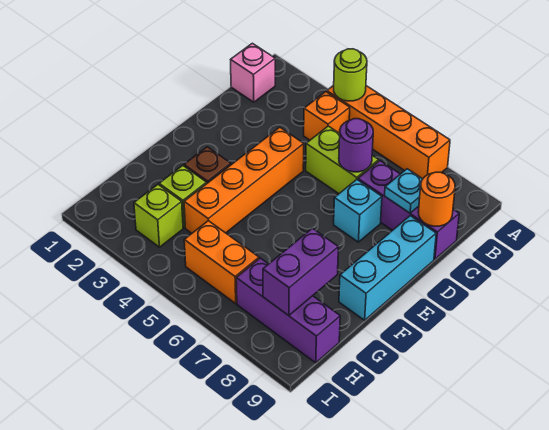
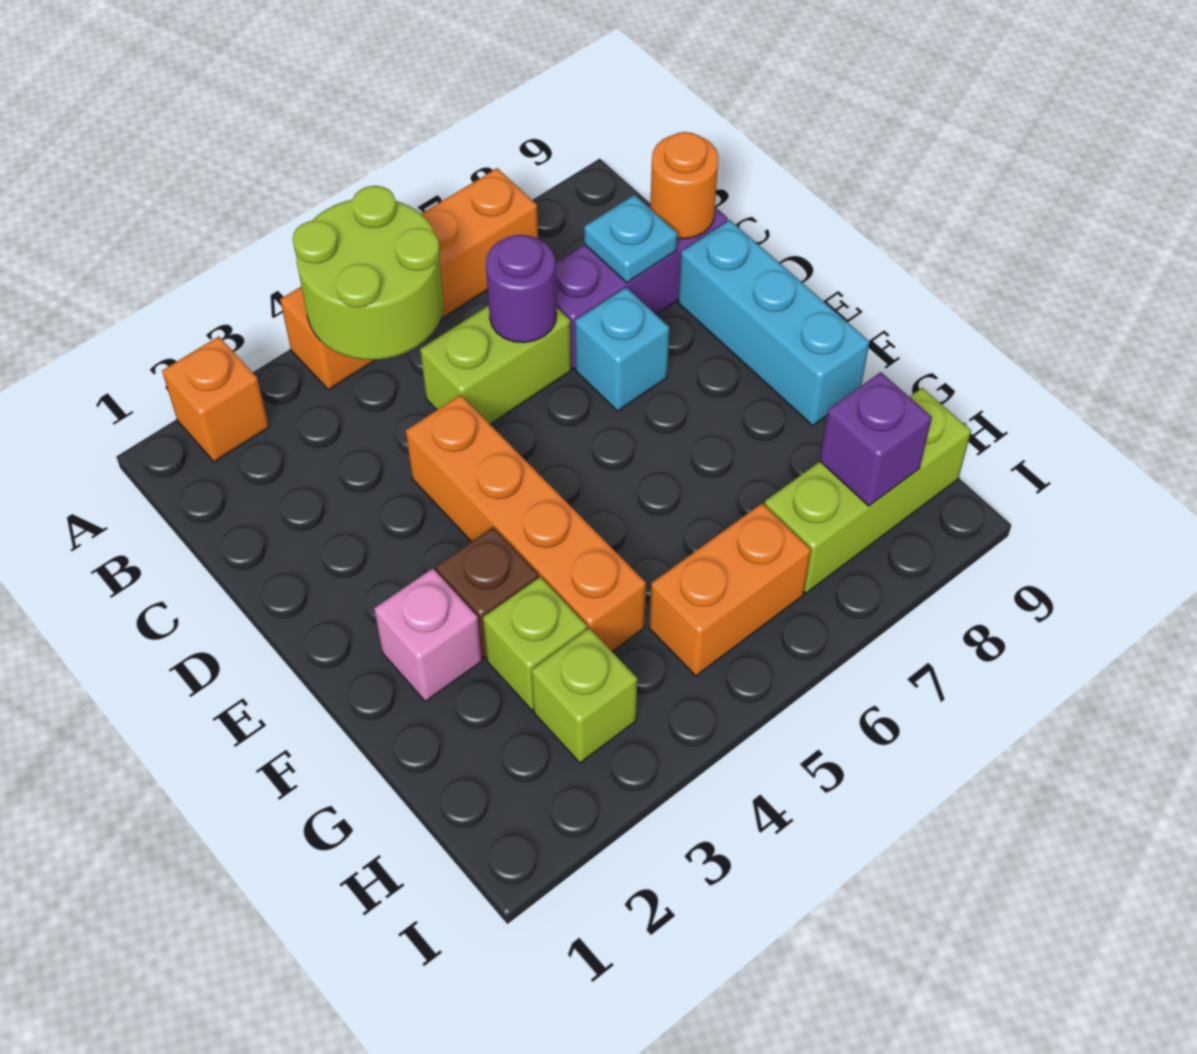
lime round brick A4 level 2 -> lime round brick A4:B5 level 2
pink brick B1 level 1 -> pink brick F2 level 1
orange brick B4 level 1 -> orange brick A2 level 1
purple brick G8:H8 level 2 -> purple brick H8 level 2
purple brick H7:H9 level 1 -> lime brick H7:H9 level 1

